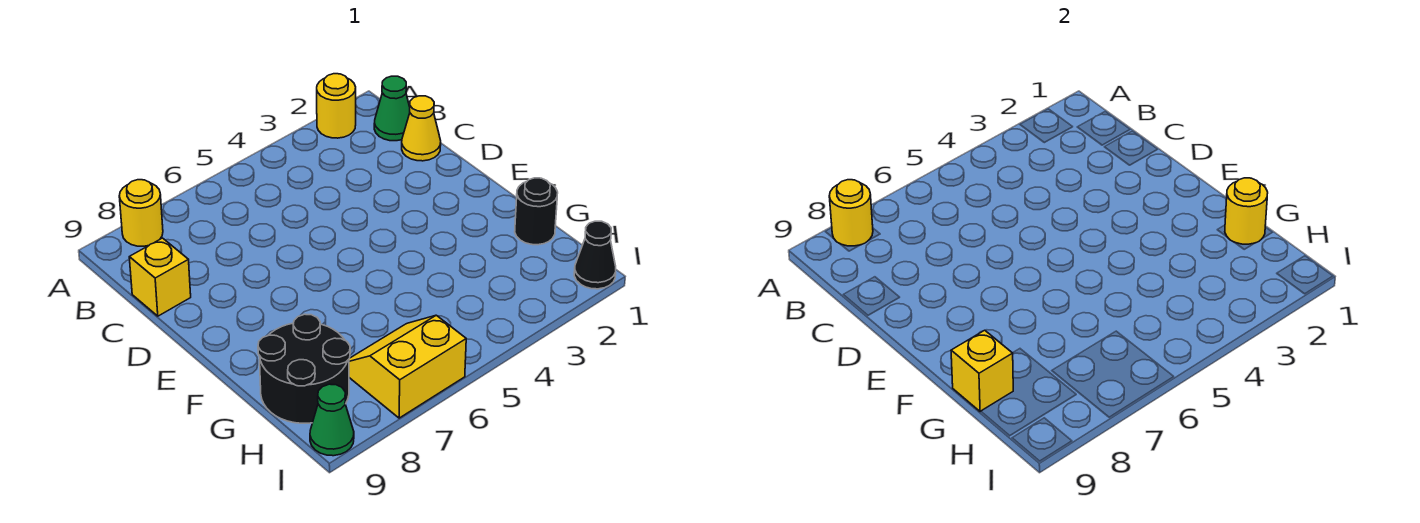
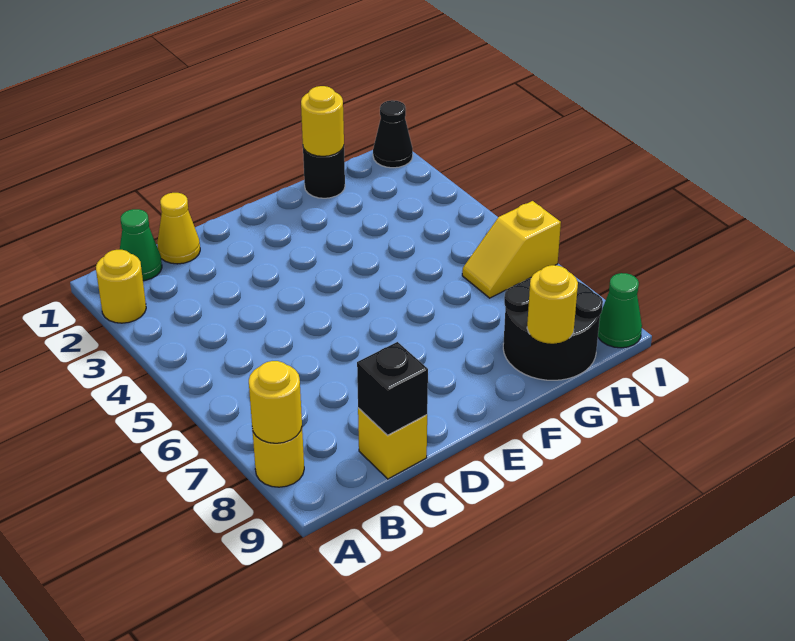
none -> black brick C9 level 2
yellow brick G9 level 2 -> yellow round brick G9 level 2
yellow slope H6:I7 level 1 top I -> yellow slope H6:I6 level 1 top I

